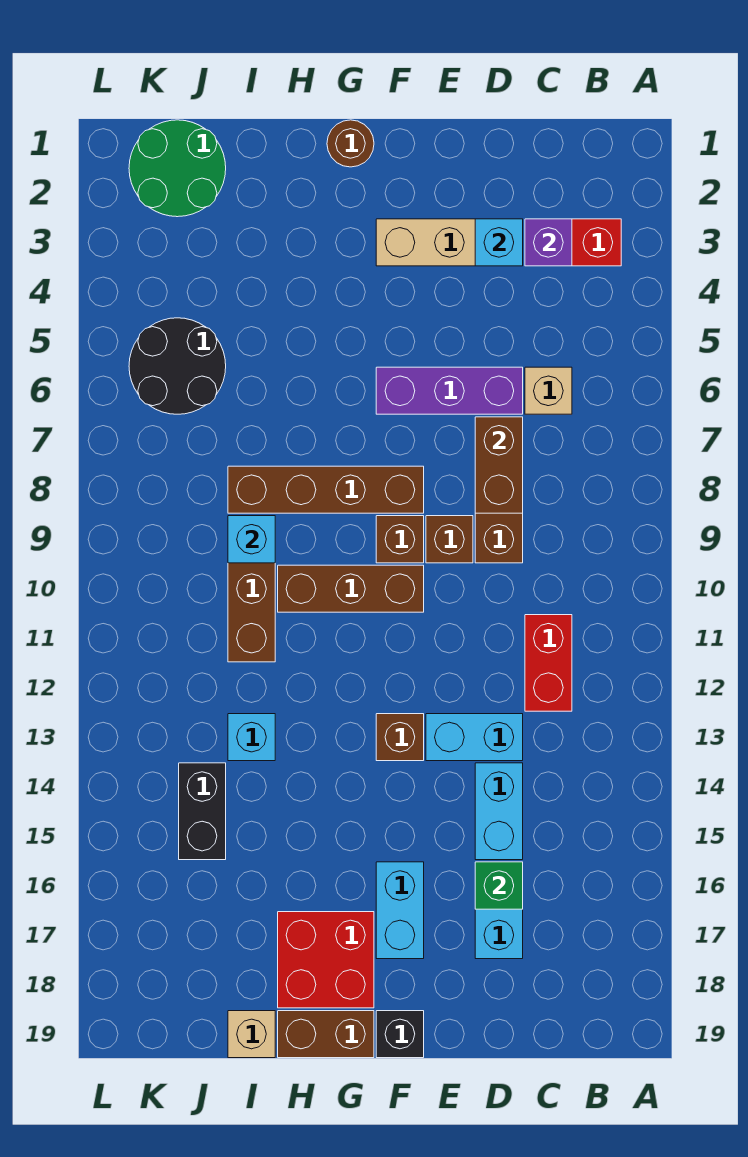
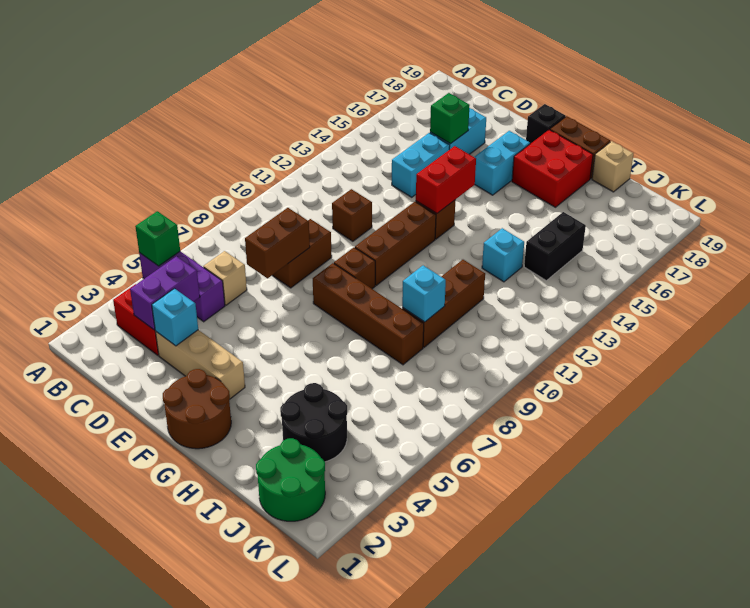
none -> green brick A5 level 2
purple brick C3 level 2 -> purple brick C3:C4 level 2
red brick C11:C12 level 1 -> red brick F13:F14 level 2
purple brick D6:F6 level 1 -> purple brick A5:C5 level 1
cyan brick D13:E13 level 1 -> none
brown brick E9 level 1 -> brown brick D11 level 1
brown brick F10:H10 level 1 -> brown brick F10:F12 level 1
brown round brick G1 level 1 -> brown round brick F1:G2 level 1
black round brick J5:K6 level 1 -> black round brick I3:J4 level 1

